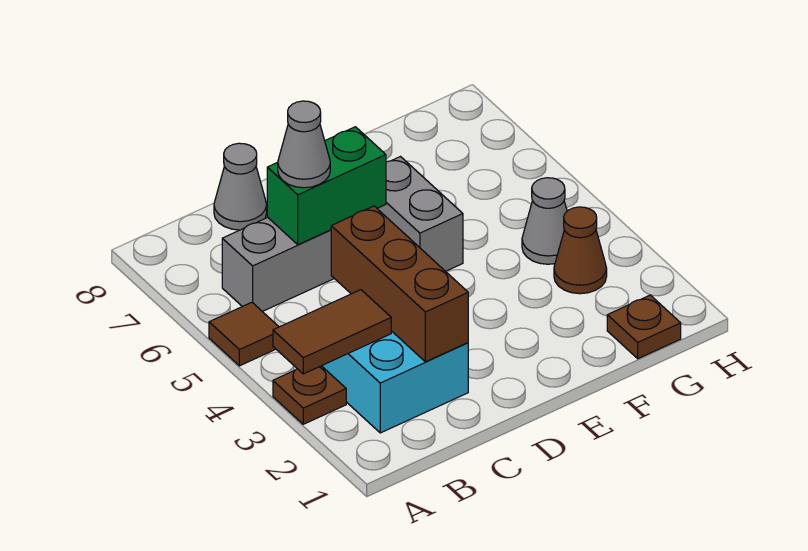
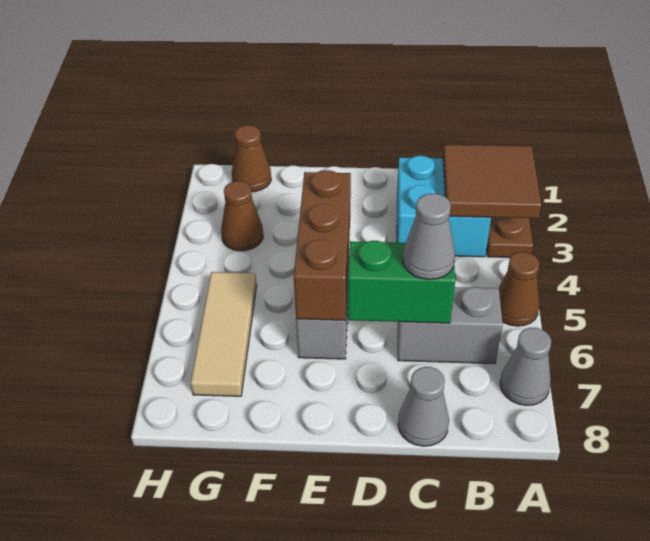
brown tile A3:B3 level 2 -> brown tile A2:B3 level 2
brown tile A5 level 1 -> brown cone A5 level 1
brown brick C2:C4 level 2 -> brown brick E4:E6 level 2
brown plate G1 level 1 -> brown cone G1 level 1
grey cone G4 level 1 -> grey cone A7 level 1
none -> tan tile G5:G7 level 1

